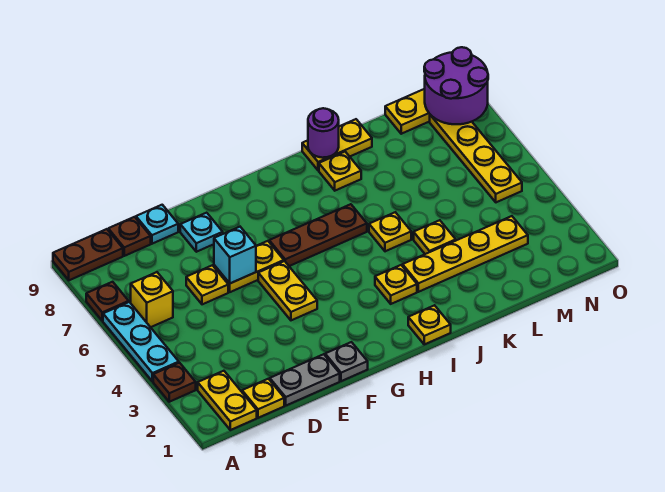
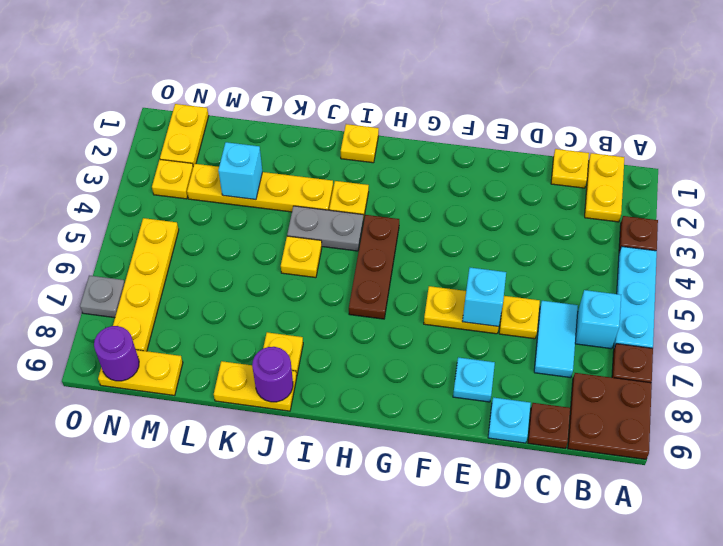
brown plate A9:B9 level 1 -> brown plate A8:B9 level 1
yellow brick B6 level 1 -> cyan brick B6 level 1
none -> cyan tile C6:C7 level 1
grey plate D1:E1 level 1 -> grey plate I4:J4 level 1
grey plate F1 level 1 -> grey plate O7 level 1
yellow plate F4:F5 level 1 -> yellow plate N1:N2 level 1
brown plate G6:I6 level 1 -> brown plate H4:H6 level 1
yellow plate K4 level 1 -> yellow plate N3 level 1
none -> cyan brick L3 level 2
purple round brick N8:O9 level 2 -> purple round brick N9 level 2

